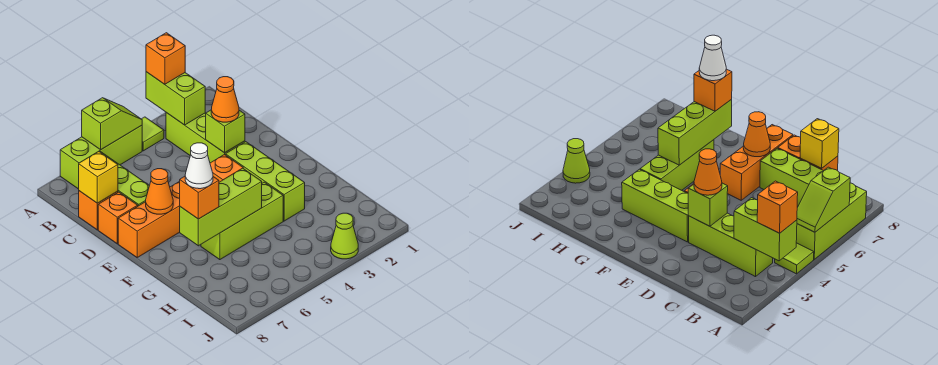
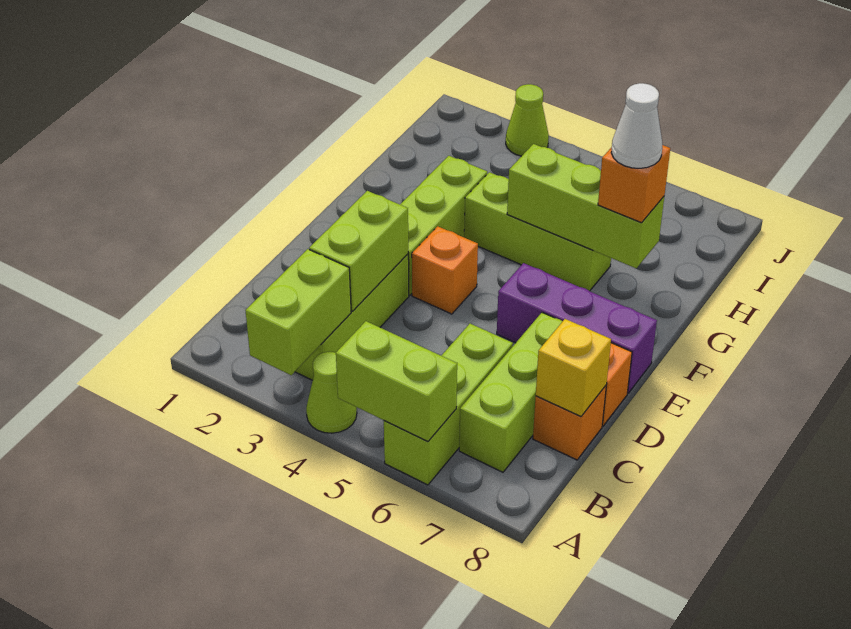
orange brick A3 level 3 -> none
lime tile A4 level 1 -> lime cone A4 level 1
lime brick A5:A7 level 1 -> lime brick A6:C6 level 1
lime slope A5:A6 level 2 top 6 -> lime brick A5:A6 level 2
lime brick D3 level 2 -> lime brick C3:D3 level 2
orange cone D3 level 3 -> none
orange brick E6:E8 level 1 -> purple brick E6:E8 level 1
orange cone E7 level 2 -> none

